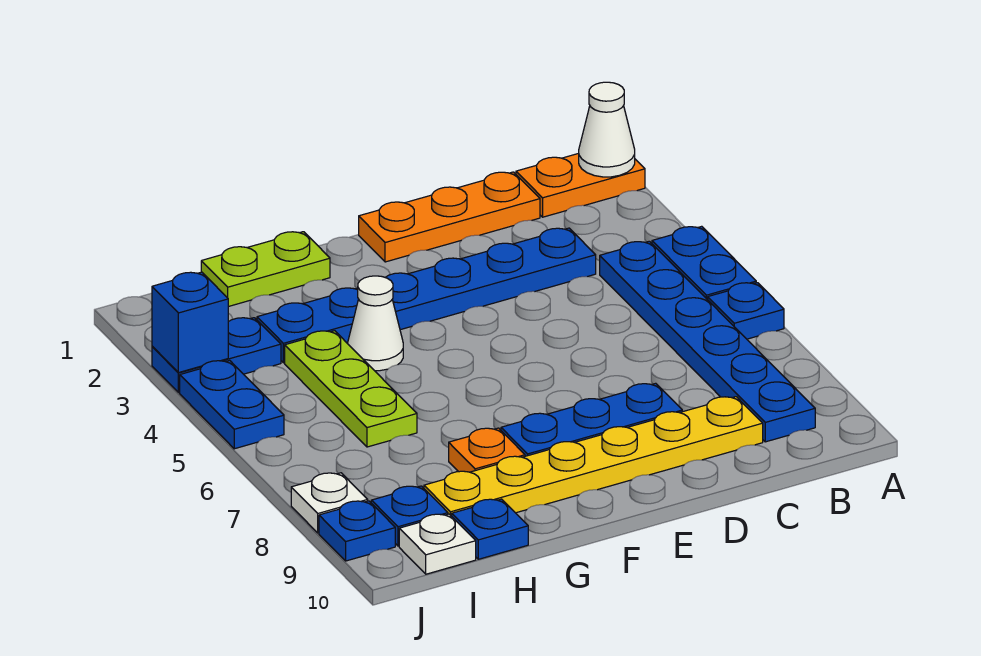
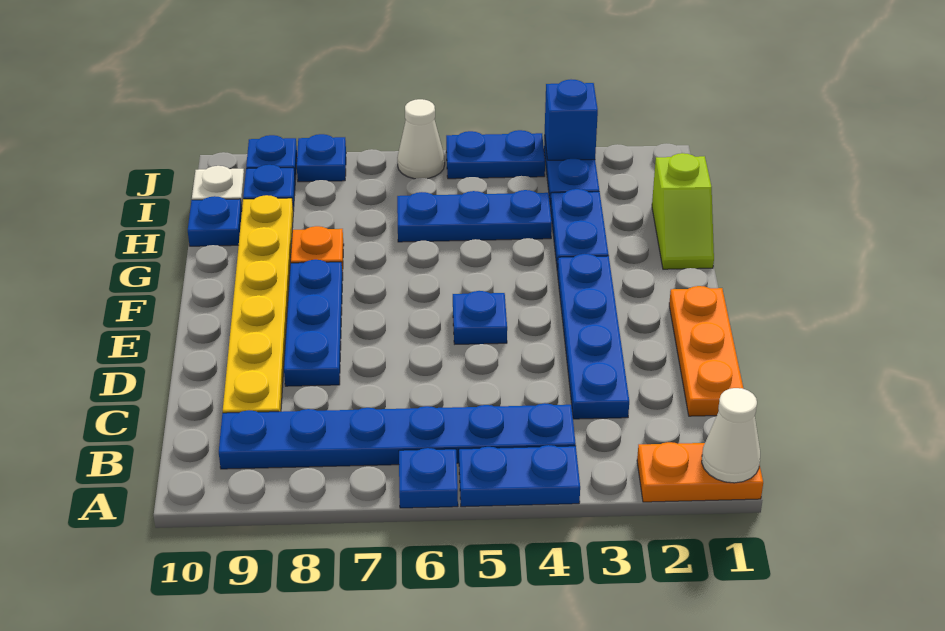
orange plate A1:B1 level 1 -> orange plate A1:A2 level 1
none -> blue plate E5 level 1
lime plate G1:H1 level 1 -> lime slope G1:H1 level 1 top H
white cone G4 level 1 -> white cone J6 level 1
lime plate H4:H6 level 1 -> blue plate H4:H6 level 1
white plate J8 level 1 -> blue plate J8 level 1

